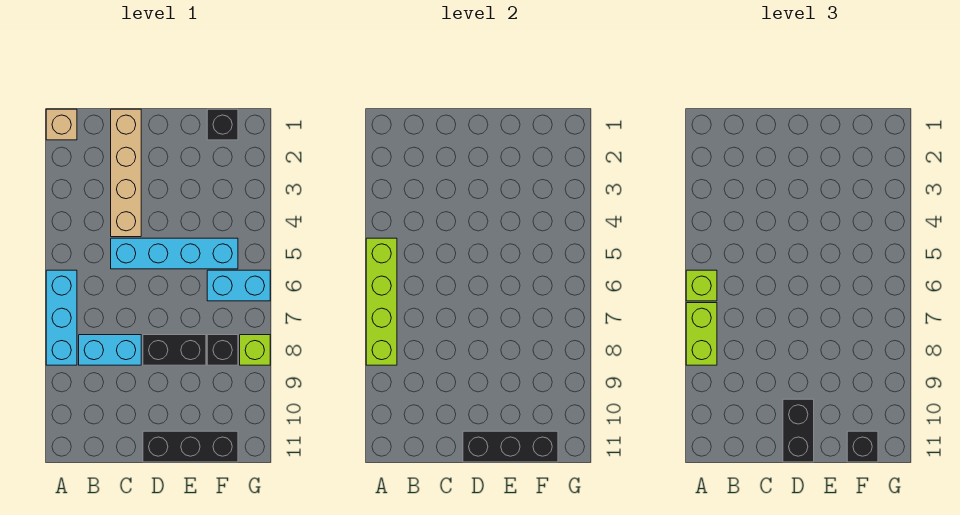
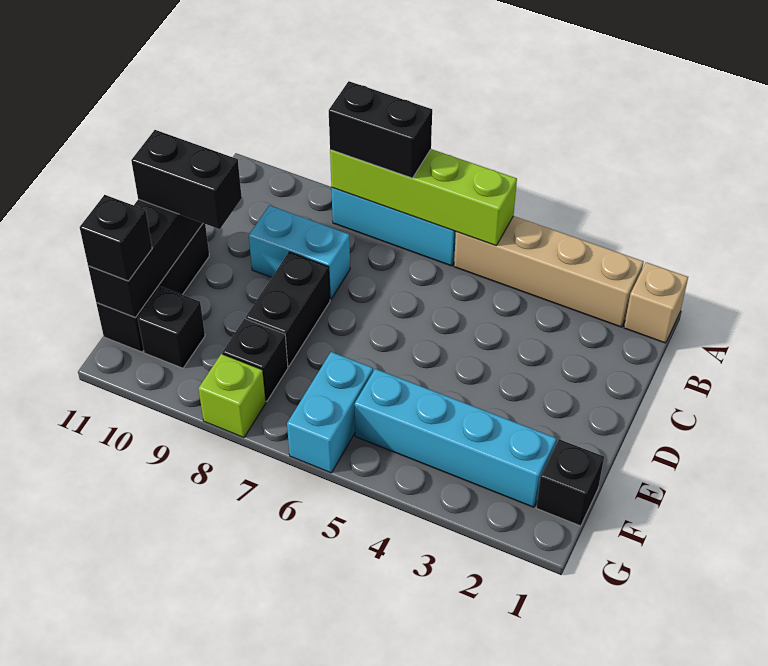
lime brick A6 level 3 -> none
lime brick A7:A8 level 3 -> black brick A7:A8 level 3
cyan brick B8:C8 level 1 -> cyan brick C8:C9 level 1
tan brick C1:C4 level 1 -> tan brick A2:A5 level 1
cyan brick C5:F5 level 1 -> cyan brick F2:F5 level 1
none -> black brick F10 level 1

